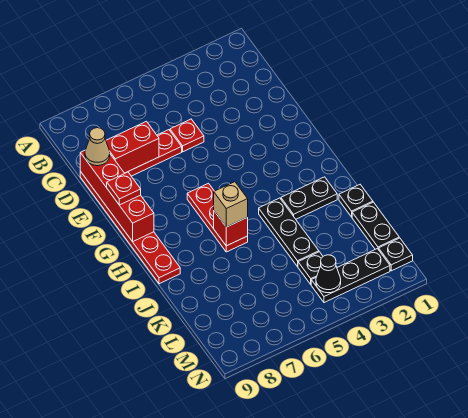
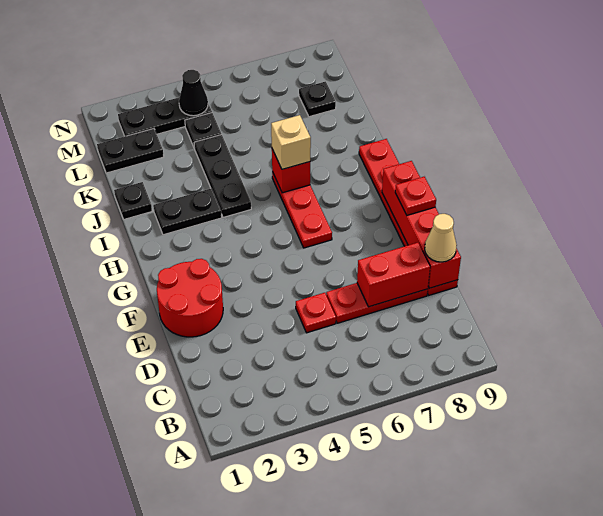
none -> red round brick E1:F2 level 1
black plate K1:L1 level 1 -> black plate L1:L2 level 1
black plate M1 level 1 -> black plate L8 level 1

